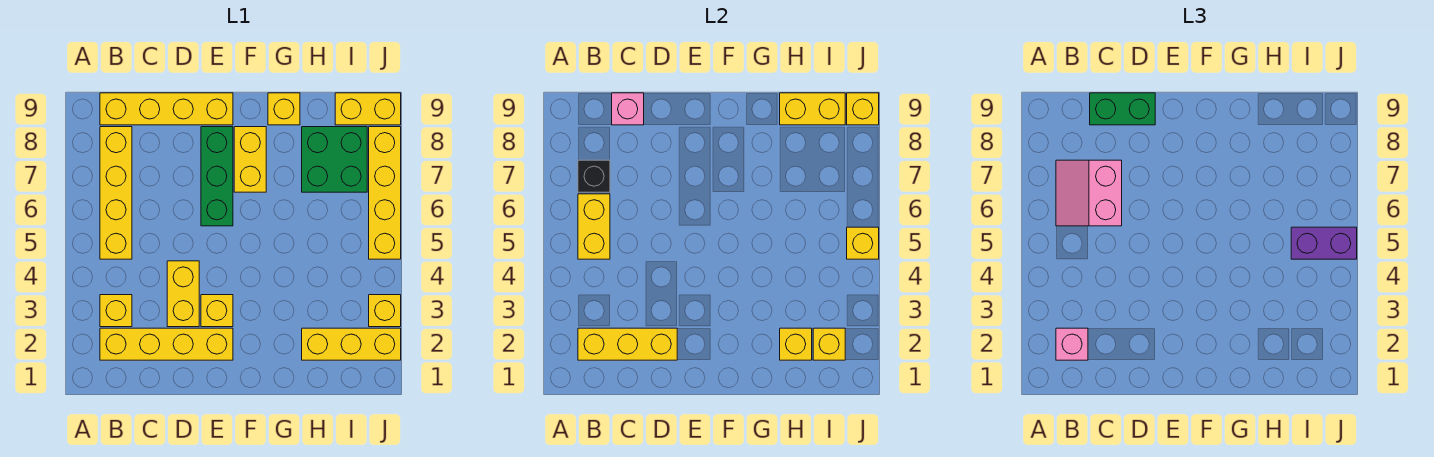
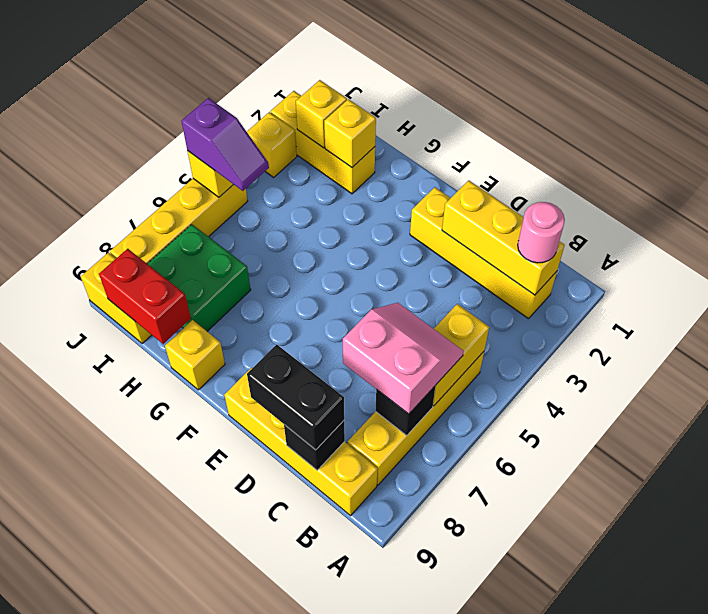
pink brick B2 level 3 -> pink round brick B2 level 3
yellow brick B3 level 1 -> none
pink slope B6:C7 level 3 top C -> pink slope B6:C7 level 3 top 7
pink brick C9 level 2 -> black brick C9 level 2
green brick C9:D9 level 3 -> black brick C9:D9 level 3
yellow brick D3:D4 level 1 -> none
yellow brick E3 level 1 -> none
green brick E6:E8 level 1 -> none
yellow brick F7:F8 level 1 -> none
yellow brick H9:I9 level 2 -> red brick H9:I9 level 2
purple brick I5:J5 level 3 -> purple slope I5:J5 level 3 top J
yellow brick J9 level 2 -> none

